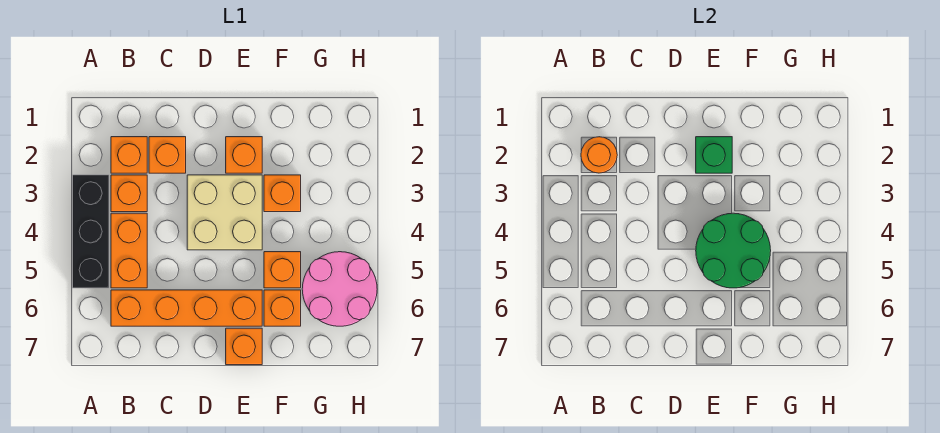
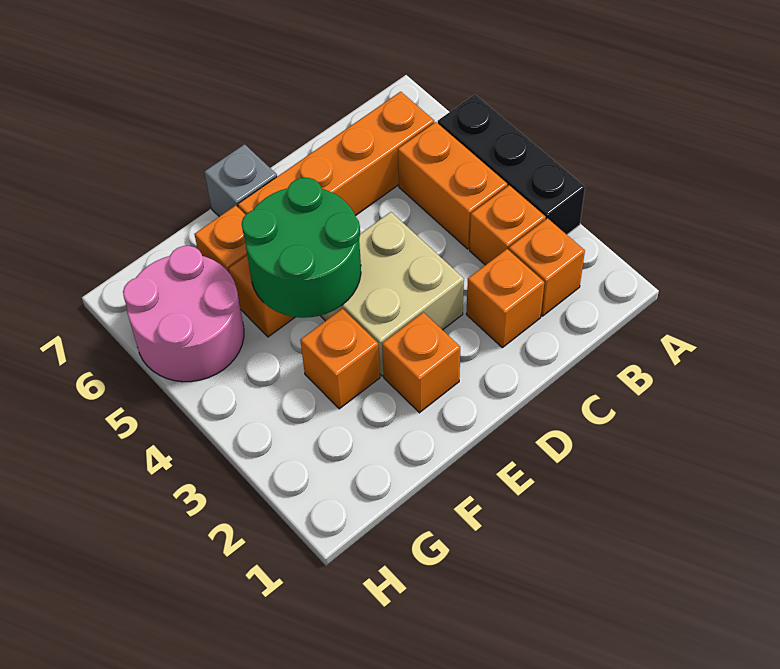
orange round brick B2 level 2 -> none
green brick E2 level 2 -> none
orange brick E7 level 1 -> grey brick E7 level 1

